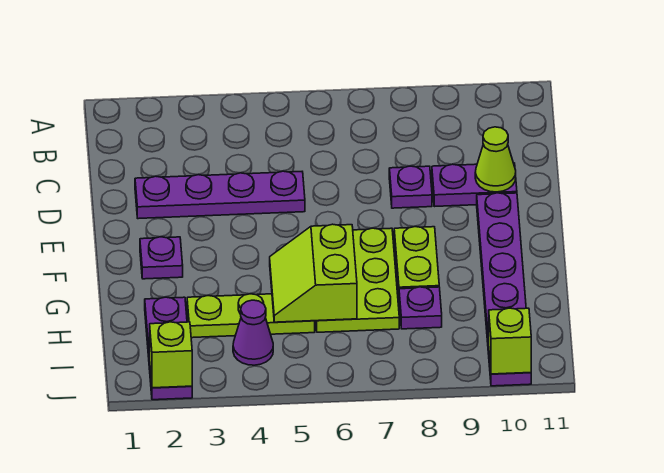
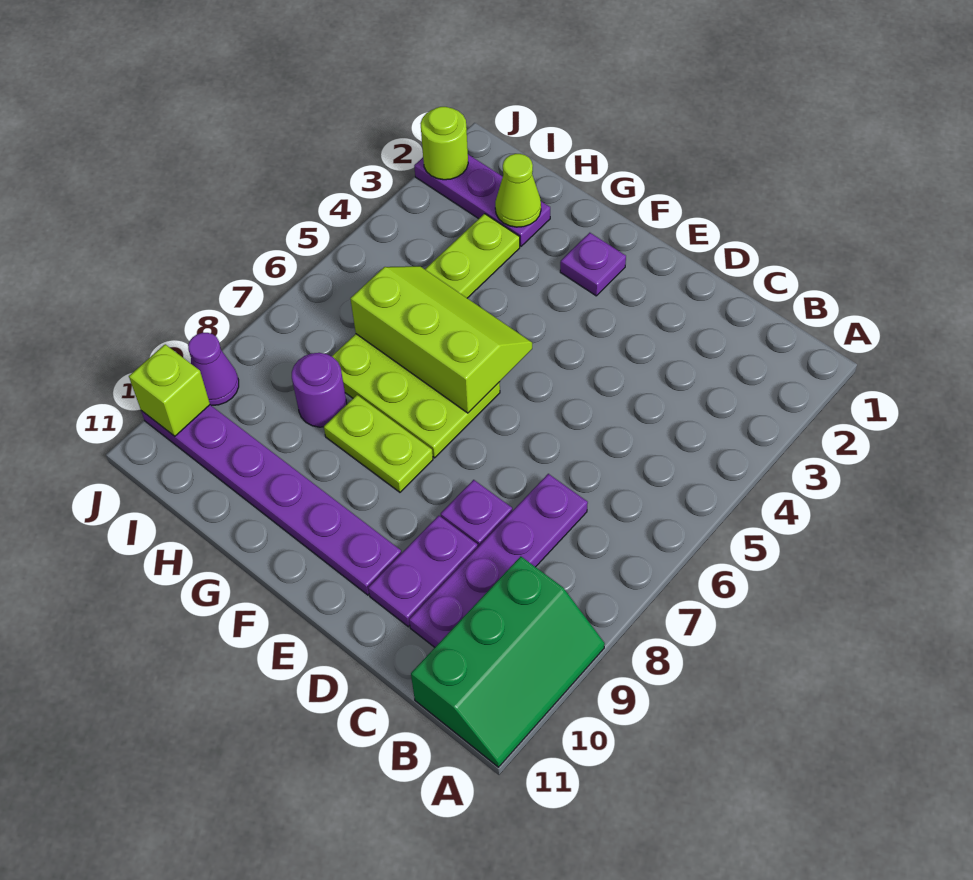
none -> green slope A9:B11 level 1 top B
purple plate D2:D5 level 1 -> purple plate C7:C10 level 1
lime cone D10 level 2 -> lime cone H2 level 2
lime slope G5:H6 level 2 top 6 -> lime slope F5:H6 level 2 top 6
purple plate H8 level 1 -> purple round brick H8 level 1
purple cone I4 level 1 -> purple cone J9 level 1
lime brick J2 level 2 -> lime round brick J2 level 2

